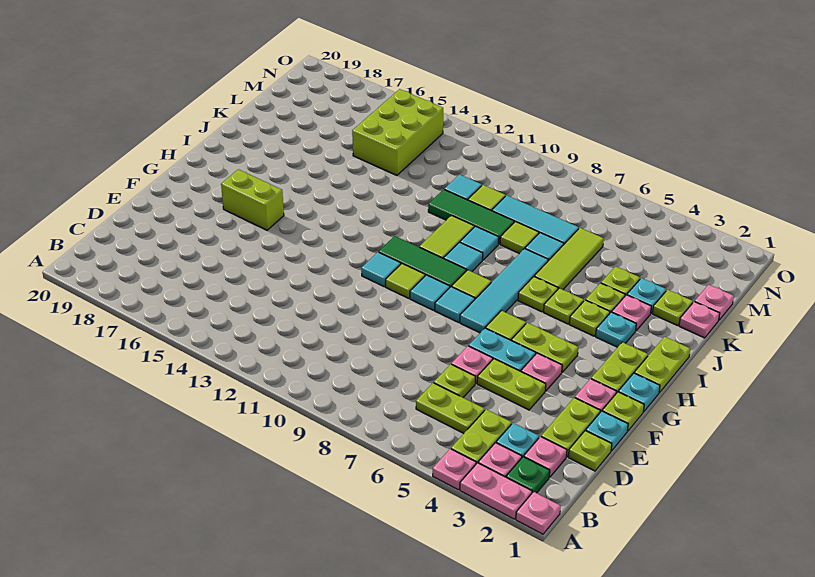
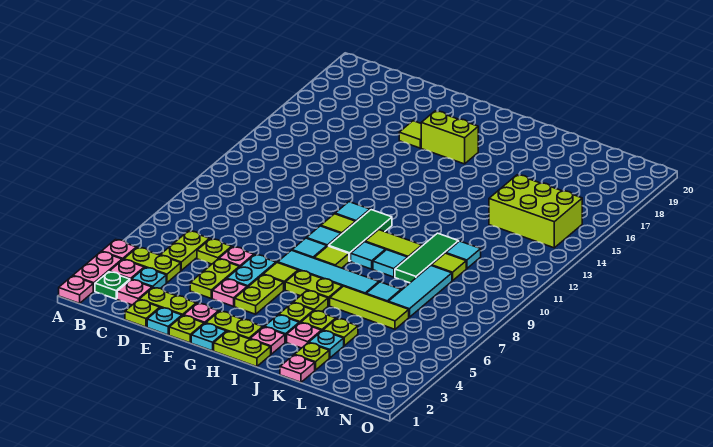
lime brick G16:G17 level 1 -> lime brick G17:H17 level 1
lime plate I6 level 1 -> lime plate H6:I6 level 1
lime tile K8 level 1 -> lime tile F17 level 1
pink plate L1 level 1 -> pink plate I2 level 1

